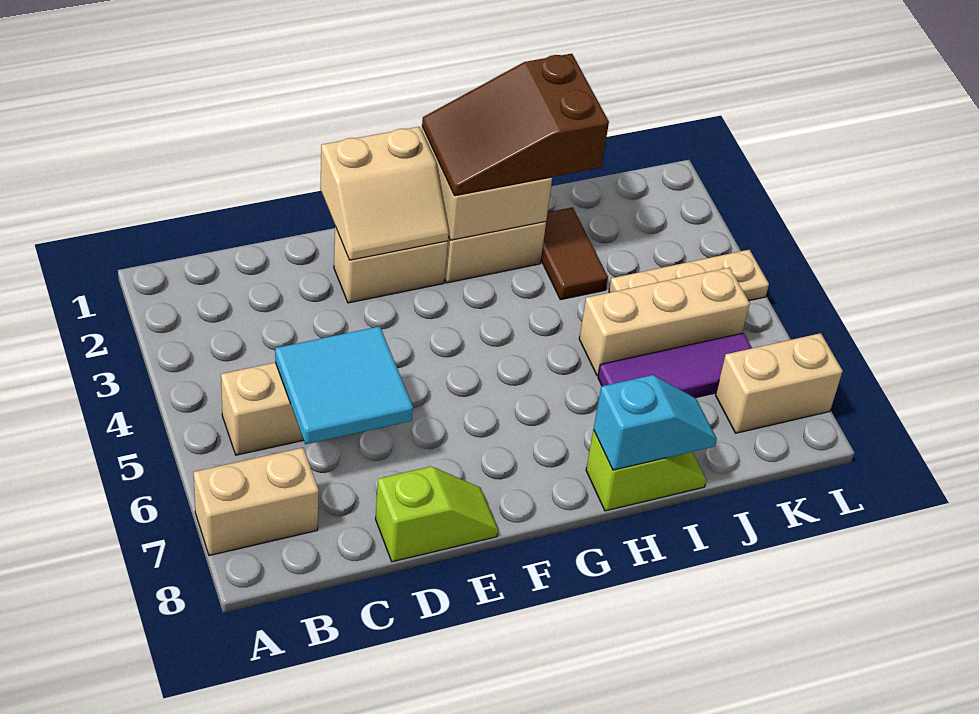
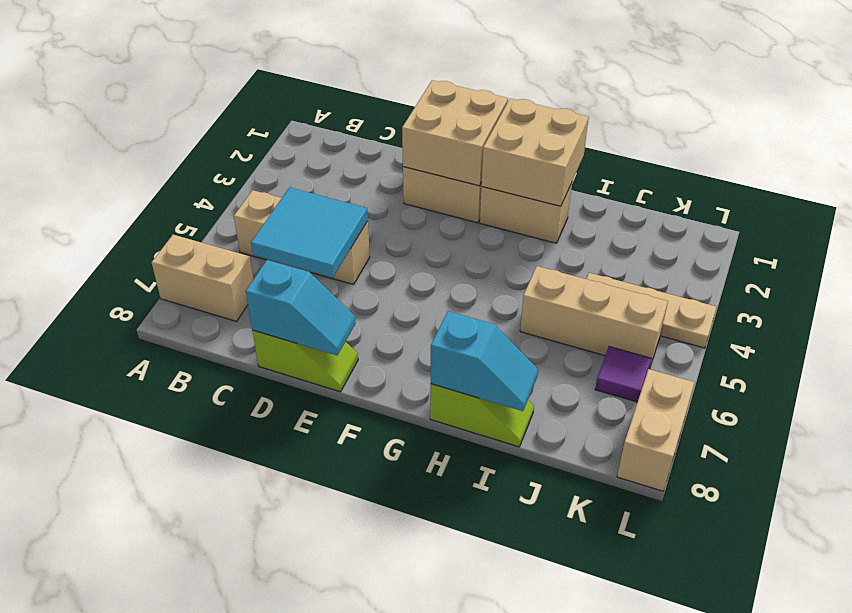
none -> cyan slope D8:E8 level 2 top D
tan slope E1:F2 level 2 top 1 -> tan brick E1:F2 level 2
brown slope G1:I2 level 3 top I -> none
brown tile I2:I3 level 1 -> none
purple tile I6:K6 level 1 -> purple tile K6 level 1
tan brick K7:L7 level 1 -> tan brick L7:L8 level 1

